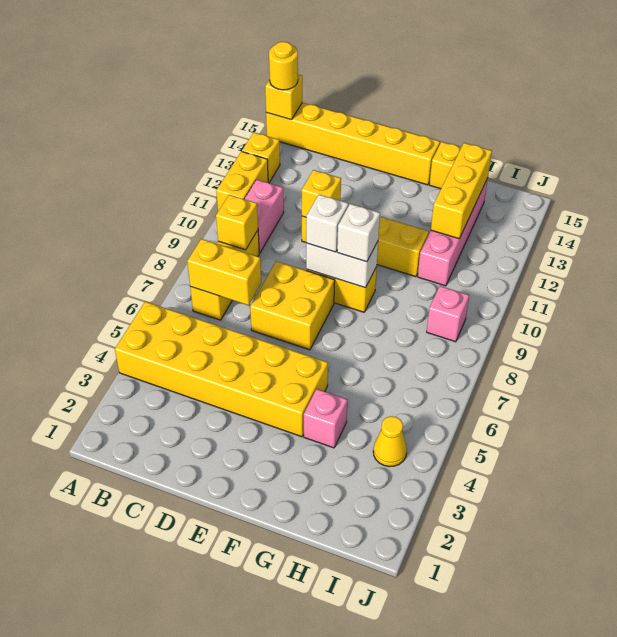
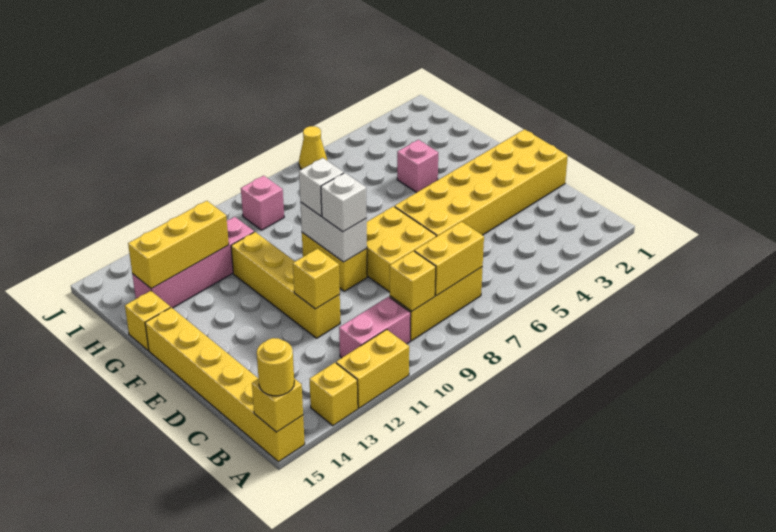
yellow brick A4:F5 level 1 -> yellow brick D1:E6 level 1
yellow brick B7:C7 level 2 -> yellow brick B7:B8 level 2
yellow cone I4 level 1 -> yellow cone J6 level 1

